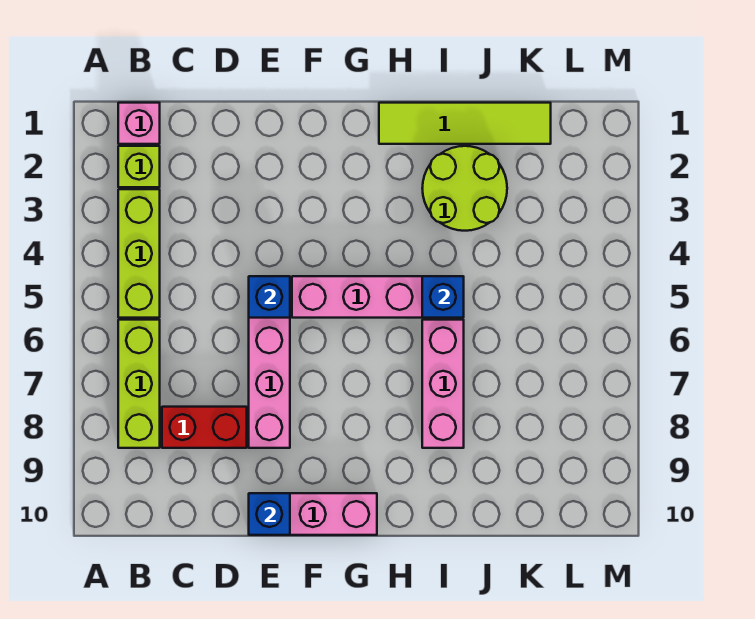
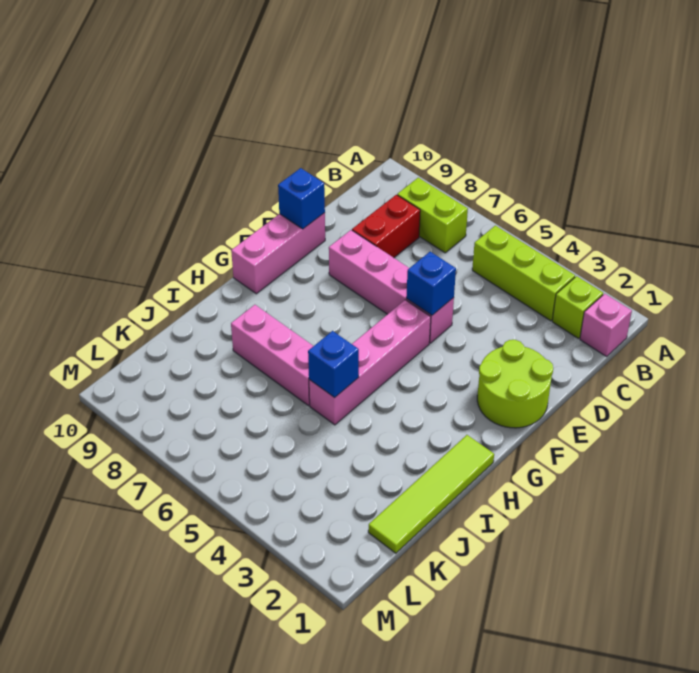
lime brick B6:B8 level 1 -> lime brick B7:B8 level 1
lime round brick I2:J3 level 1 -> lime round brick E1:F2 level 1

